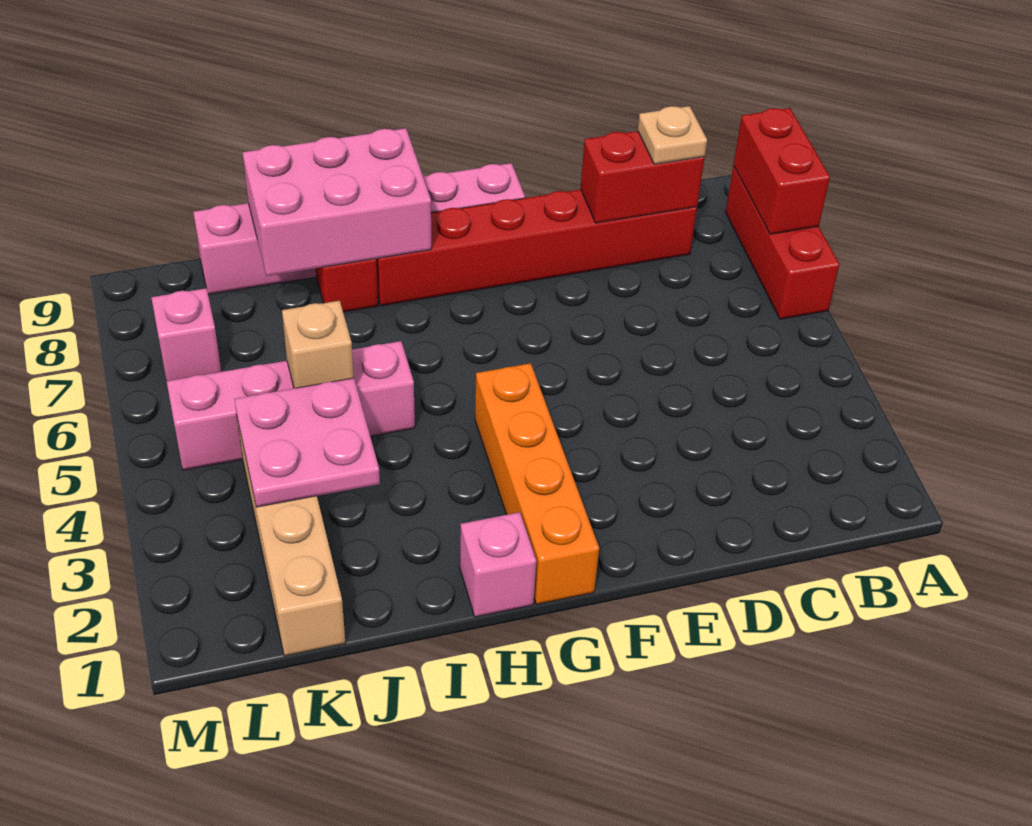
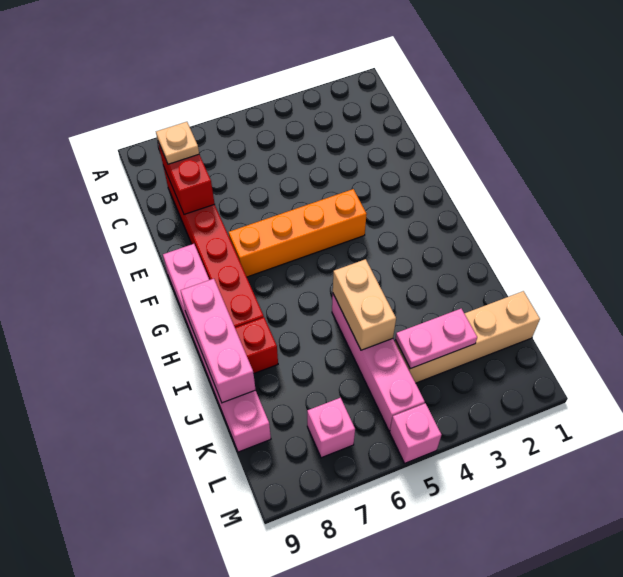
red brick A6:A8 level 1 -> none
red brick A7:A8 level 2 -> none
orange brick G1:G4 level 1 -> orange brick F4:F7 level 1
pink brick H1 level 1 -> pink brick M5 level 1
pink brick H8:J9 level 2 -> pink brick H9:J9 level 2
pink plate J3:K4 level 2 -> pink plate K3:K4 level 2
tan brick J5 level 2 -> tan brick I5:J5 level 2

